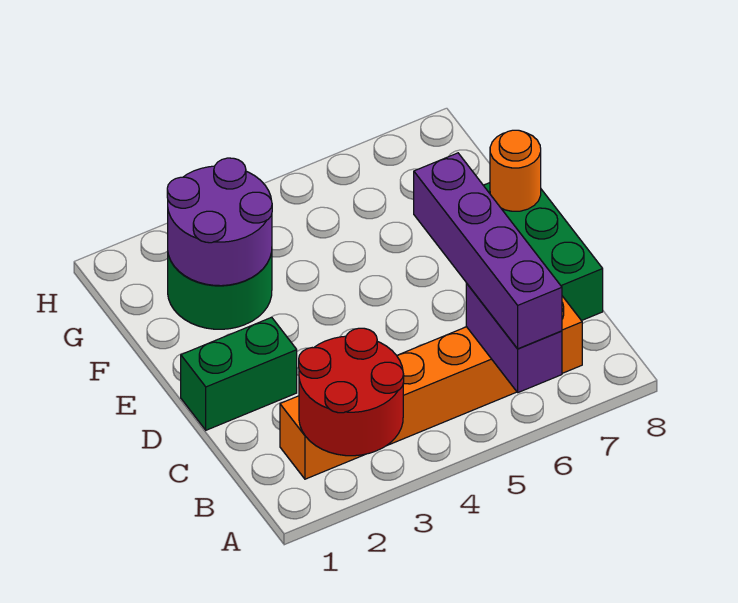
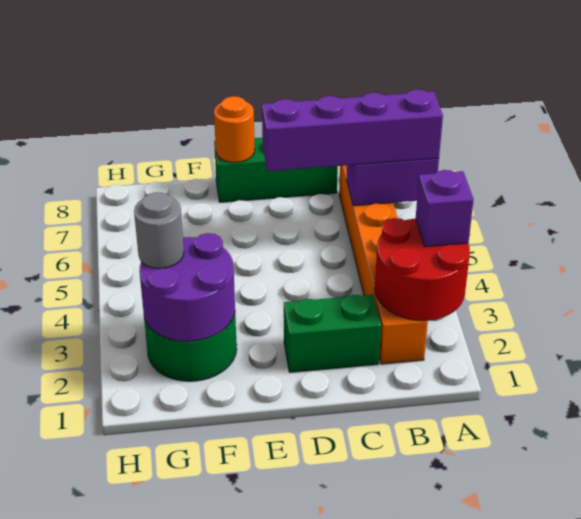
none -> purple brick A3 level 3
green brick D1:D2 level 1 -> green brick C2:D2 level 1
none -> grey round brick G3 level 3

